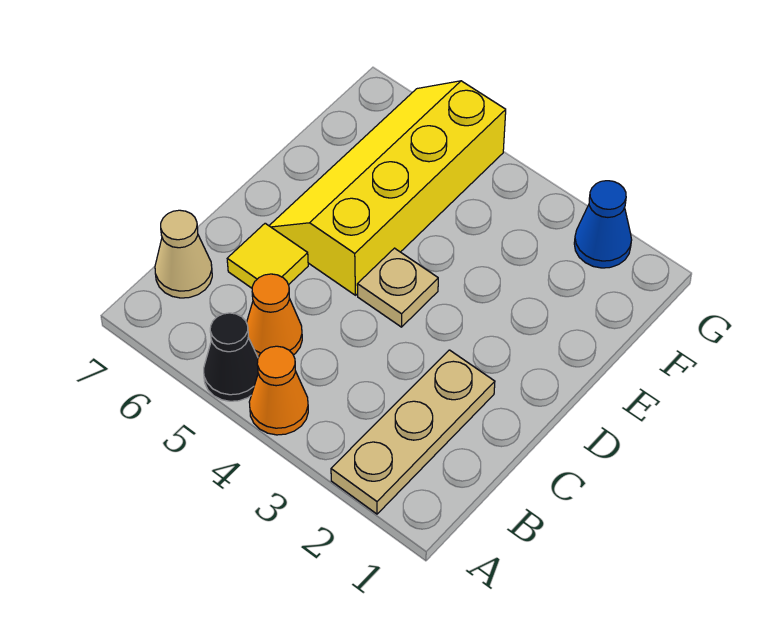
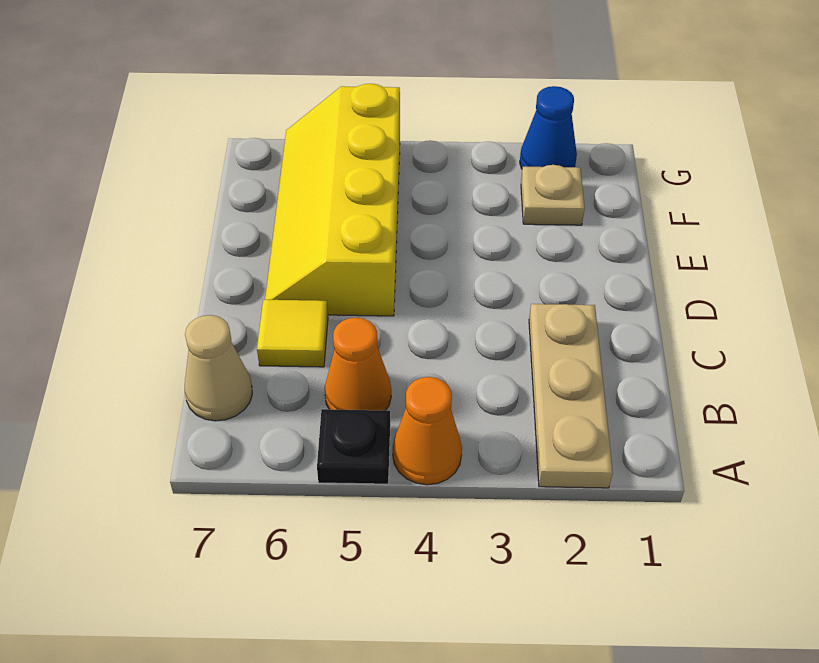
black cone A5 level 1 -> black plate A5 level 1
tan plate D4 level 1 -> tan plate F2 level 1

